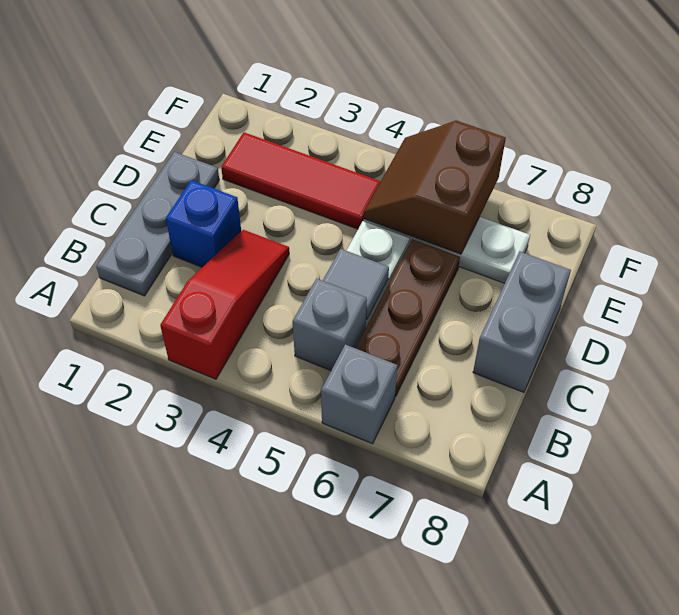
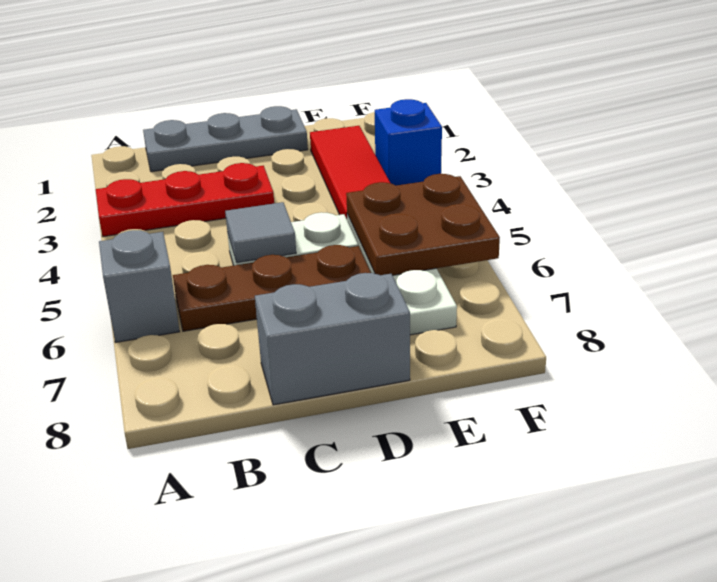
red slope A3:C3 level 1 top A -> red plate A3:C3 level 1
grey brick B5 level 1 -> none
blue brick C2 level 1 -> blue brick F3 level 1
brown slope E5:F6 level 2 top 6 -> brown plate E5:F6 level 2

